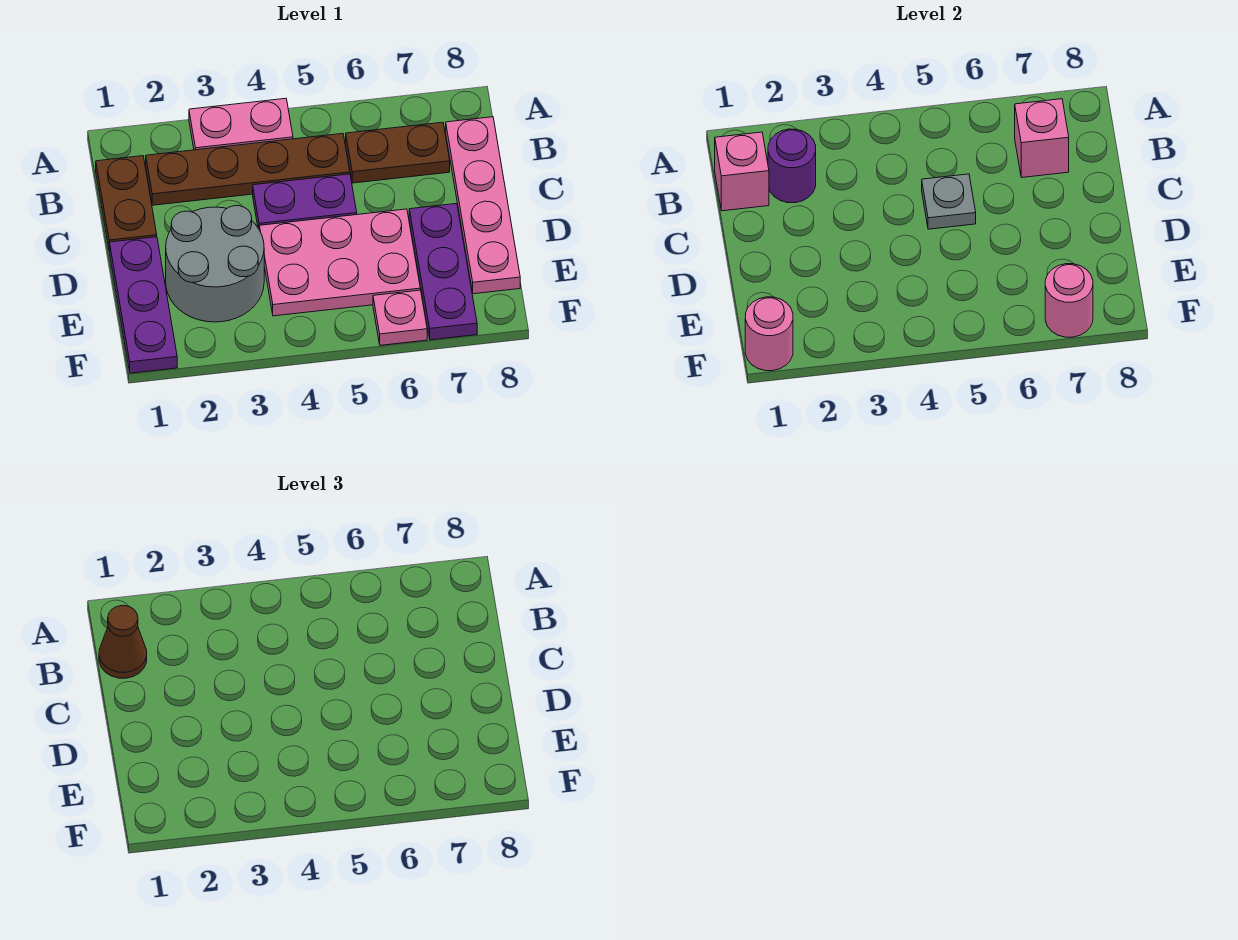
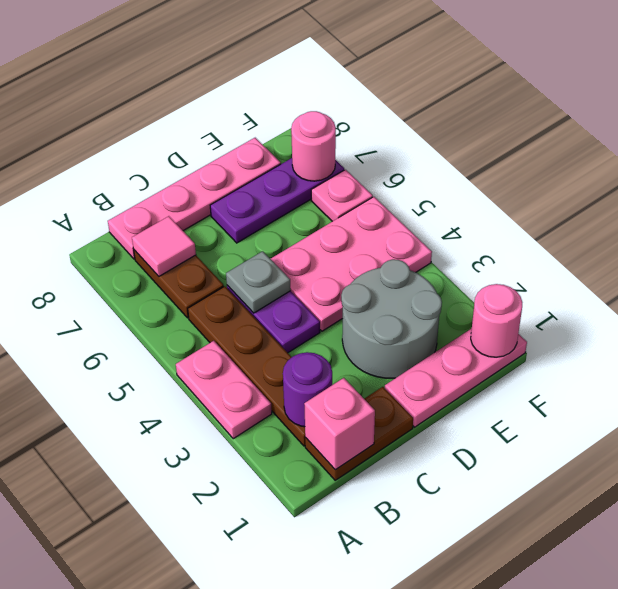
brown cone B1 level 3 -> none
pink brick B7 level 2 -> pink tile B7 level 2
purple plate D1:F1 level 1 -> pink plate D1:F1 level 1
pink plate D4:E6 level 1 -> pink plate D4:F5 level 1

